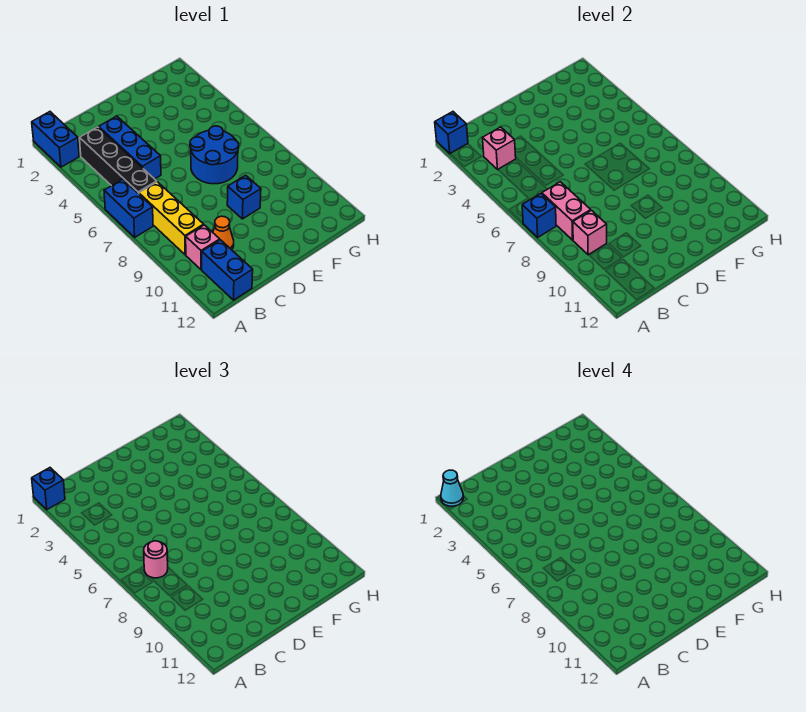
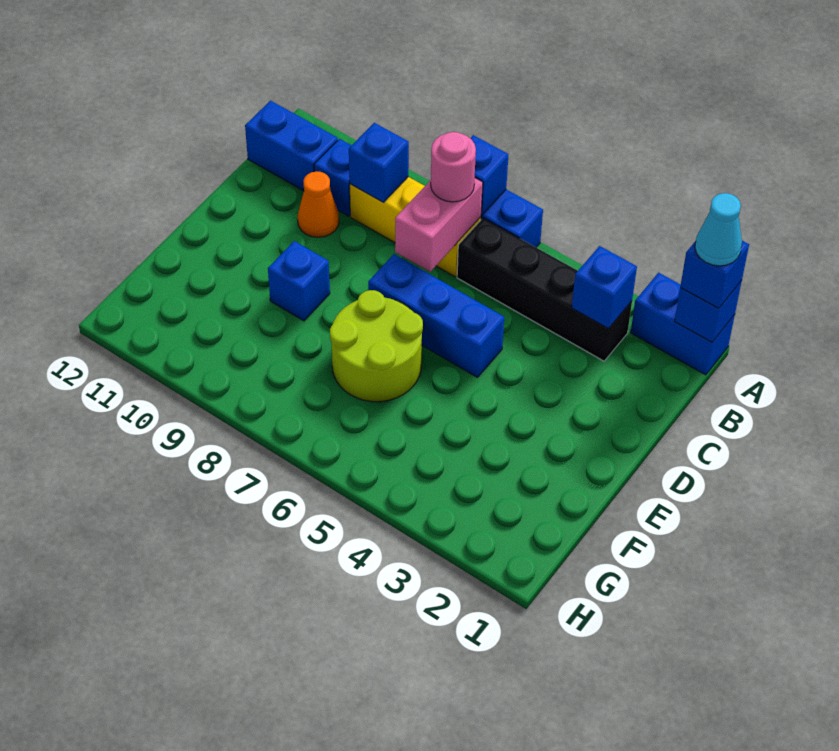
pink brick B3 level 2 -> blue brick B3 level 2
pink brick B7:B8 level 2 -> pink brick B7:C7 level 2
pink brick B9 level 2 -> blue brick B9 level 2
pink brick B10 level 1 -> blue brick B10 level 1
blue brick C3:C5 level 1 -> blue brick D5:D7 level 1
blue round brick E6:F7 level 1 -> lime round brick E6:F7 level 1

